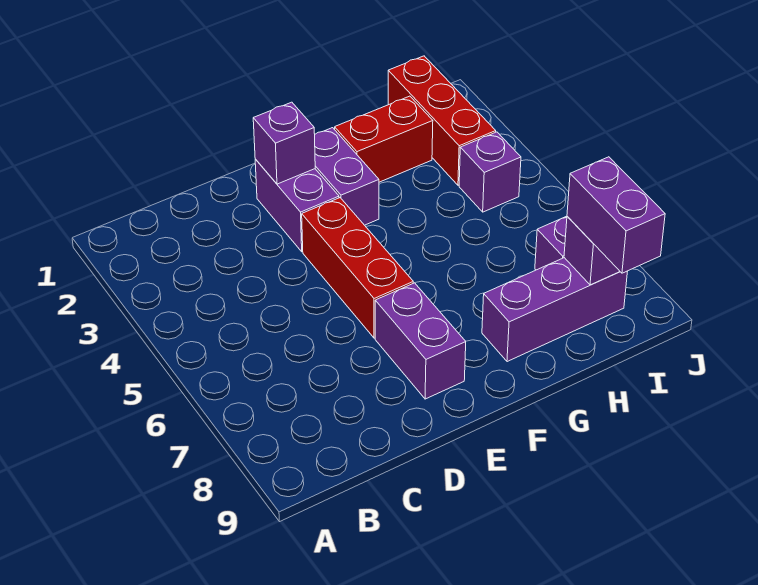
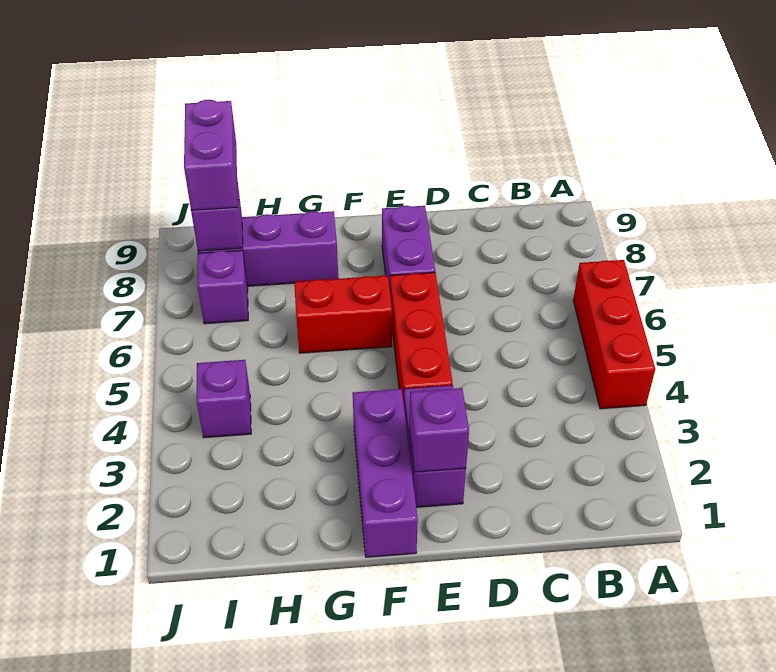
purple brick F2:F3 level 1 -> purple brick F1:F3 level 1
red brick G2:H2 level 1 -> red brick F6:G6 level 1
red brick I1:I3 level 1 -> red brick A4:A6 level 1

